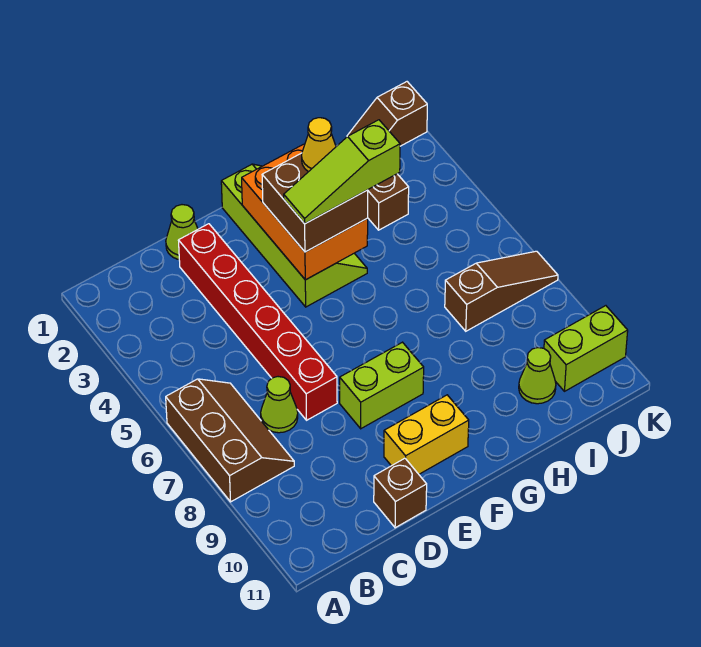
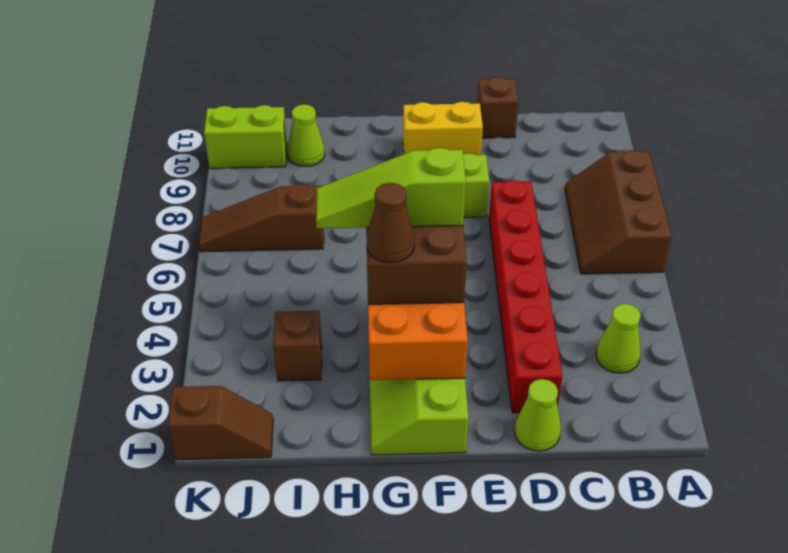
lime cone C7 level 1 -> lime cone B3 level 1
lime slope F4:H4 level 4 top H -> lime slope F4:H4 level 4 top F
yellow cone G3 level 4 -> brown cone G3 level 4

